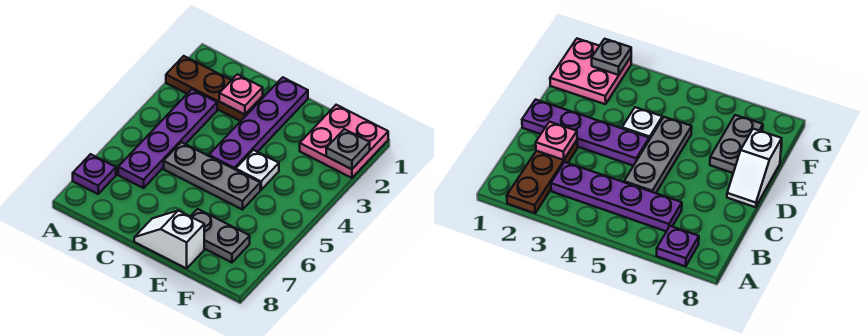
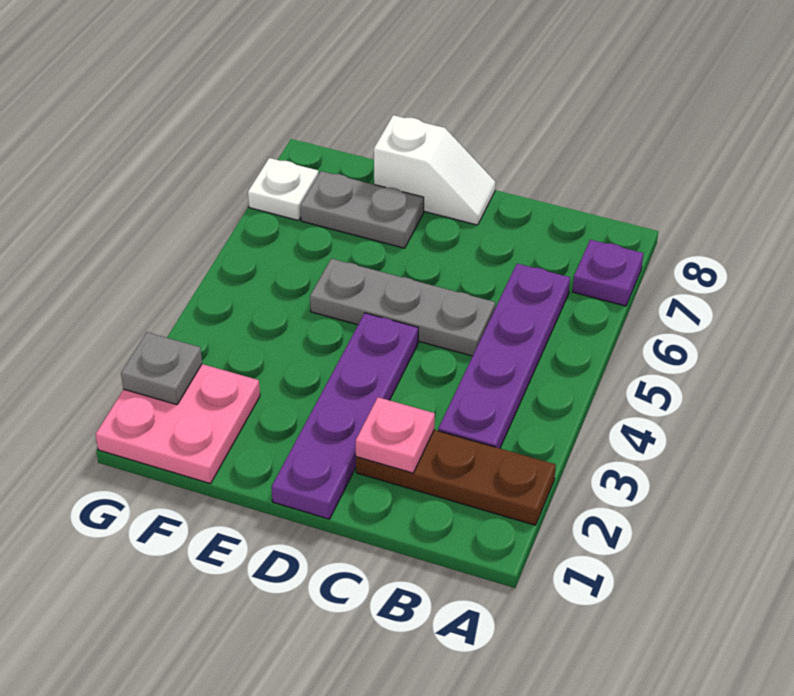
white plate E4 level 1 -> white plate G7 level 1

